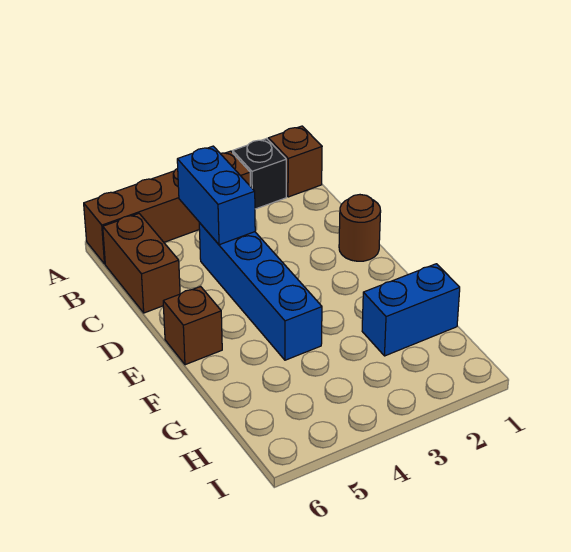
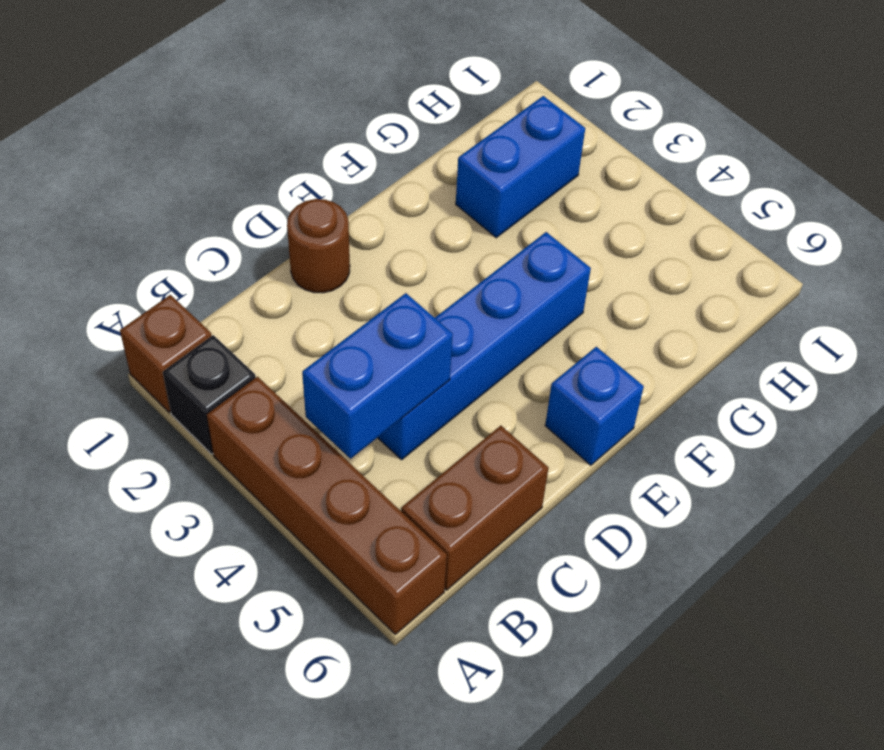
brown brick E6 level 1 -> blue brick E6 level 1
blue brick G1:G2 level 1 -> blue brick G2:H2 level 1

